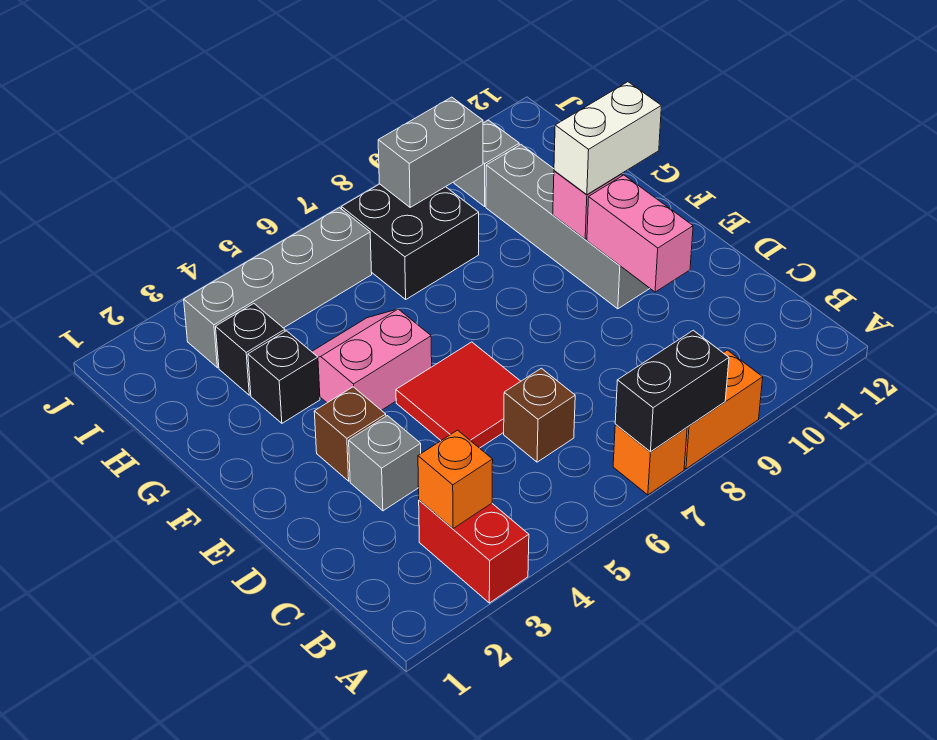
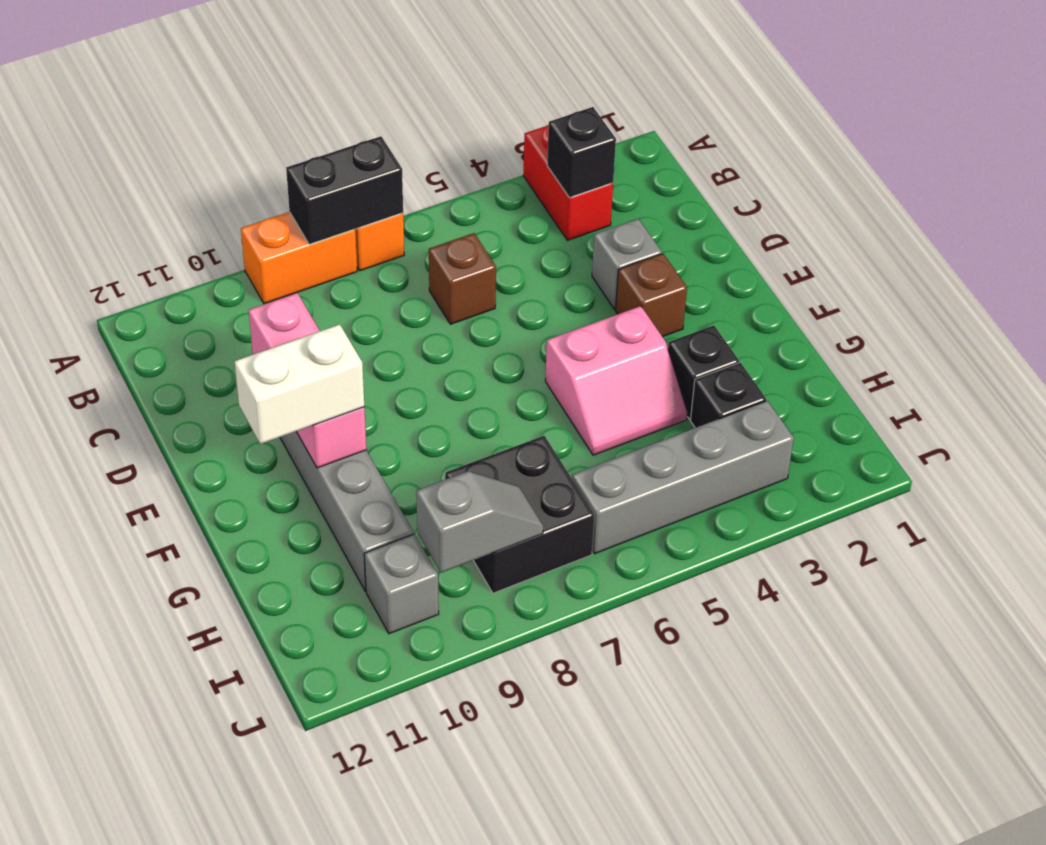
orange brick B3 level 2 -> black brick B3 level 2
red tile D5:E6 level 1 -> none
grey brick I8:I9 level 2 -> grey slope I8:I9 level 2 top 9

